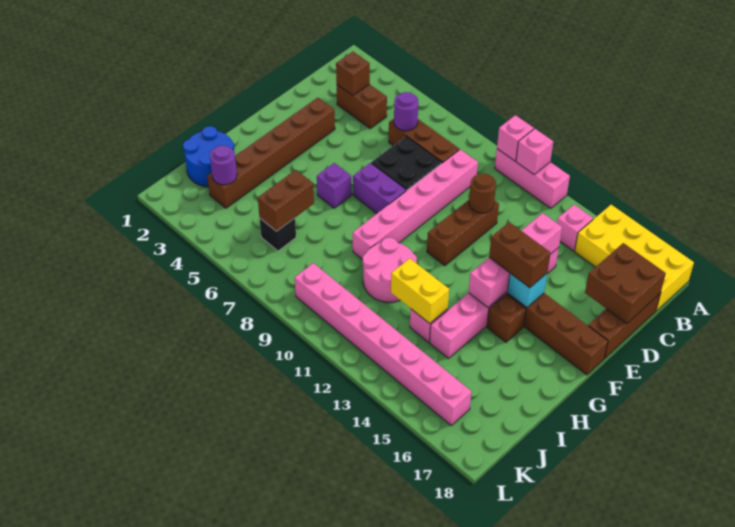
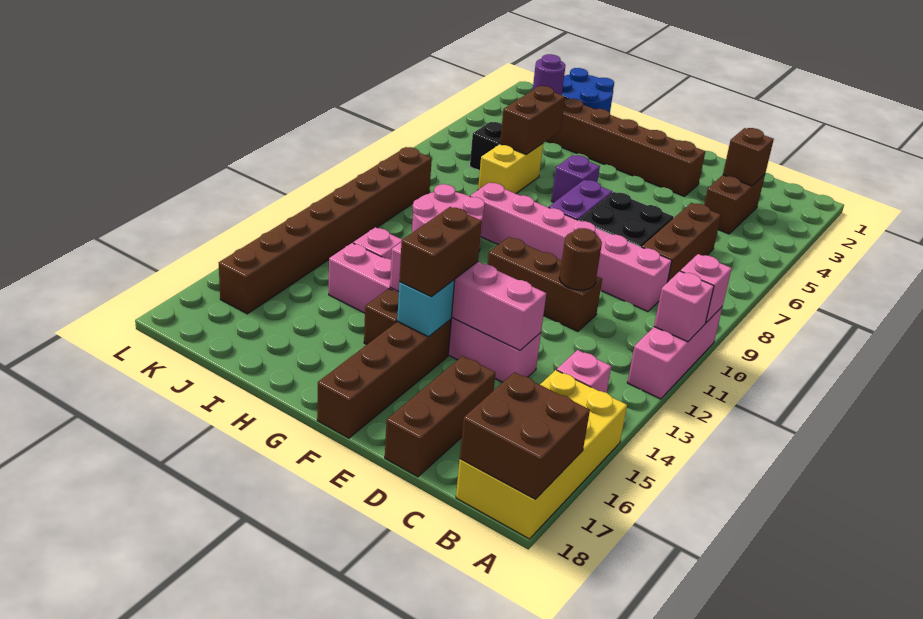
purple round brick C6 level 2 -> none
brown brick C17:D18 level 2 -> brown brick A17:B18 level 2
brown brick C18:E18 level 1 -> brown brick D16:D18 level 1
brown brick I6:J6 level 2 -> brown brick I5:I6 level 2
yellow brick I12:I13 level 2 -> yellow brick I6:I7 level 1
pink brick K9:K16 level 1 -> brown brick K9:K16 level 1

